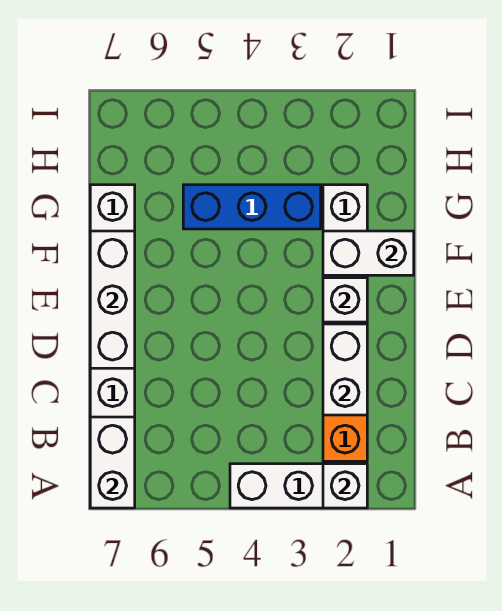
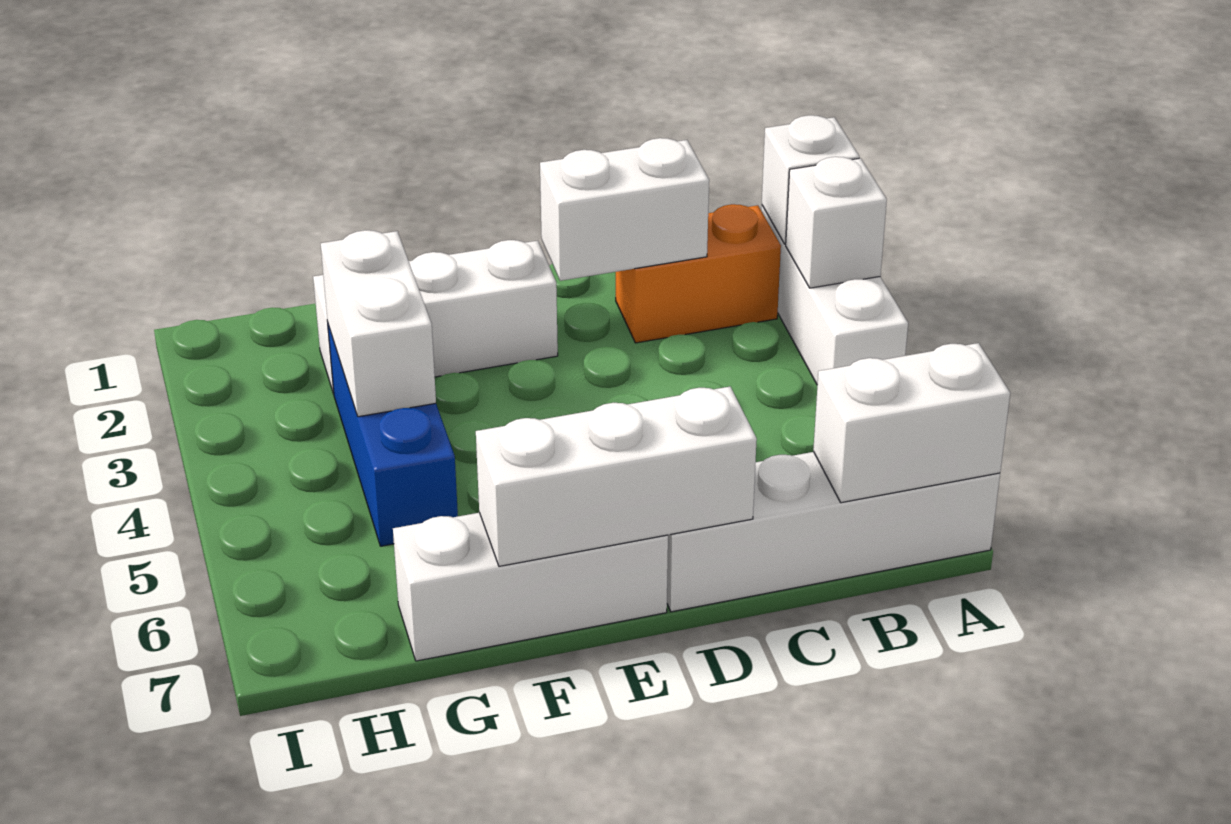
white brick E2 level 2 -> white brick A3 level 2
white brick F1:F2 level 2 -> white brick G3:G4 level 2

